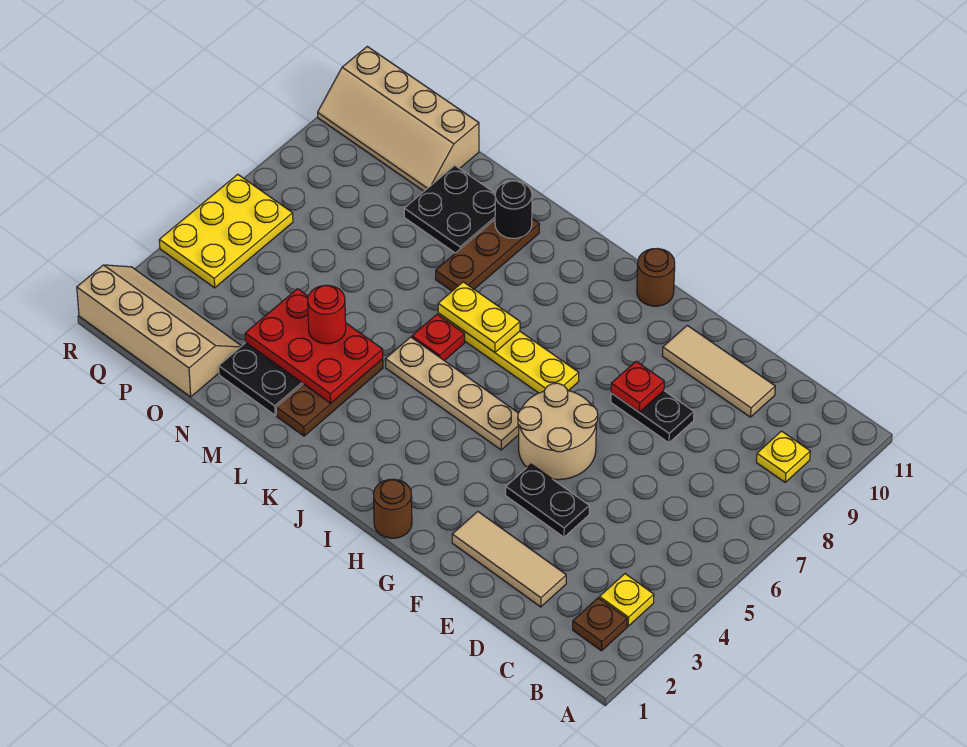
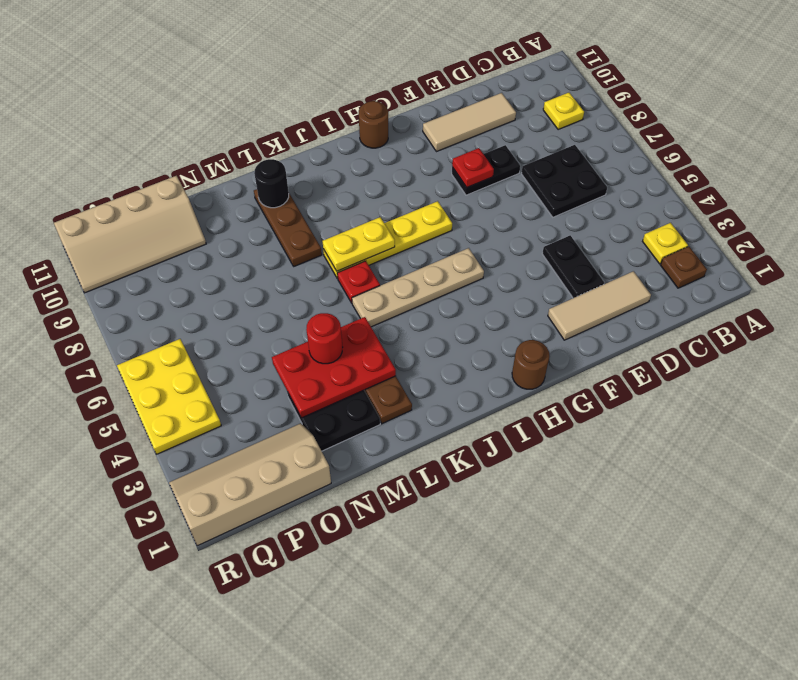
black plate E4:F4 level 1 -> black plate E3:E4 level 1
tan round brick F5:G6 level 1 -> none
black plate M9:N10 level 1 -> black plate C6:D7 level 1

